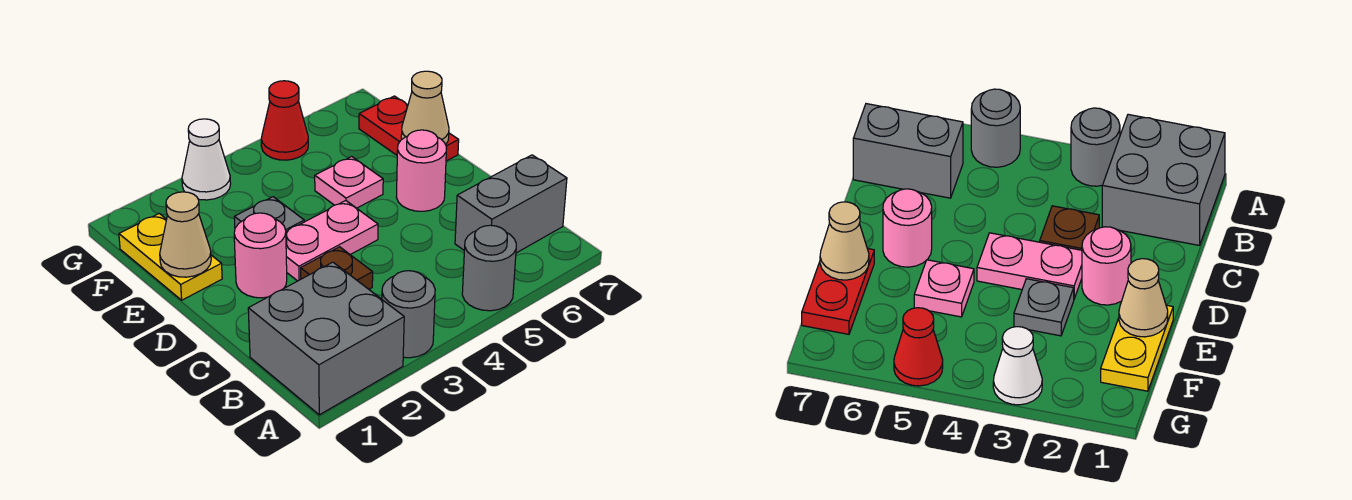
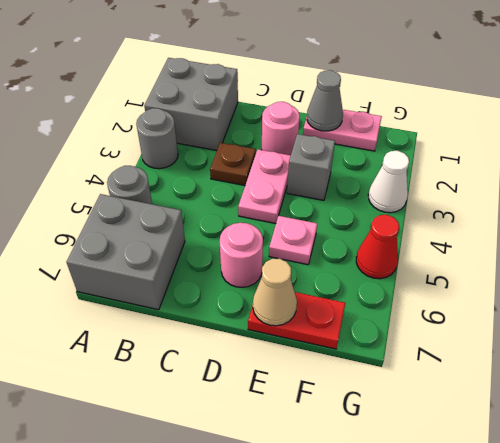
grey brick B6:B7 level 1 -> grey brick A6:B7 level 1
yellow plate E1:F1 level 1 -> pink plate E1:F1 level 1
tan cone E1 level 2 -> grey cone E1 level 2
grey plate E3 level 1 -> grey brick E3 level 1

